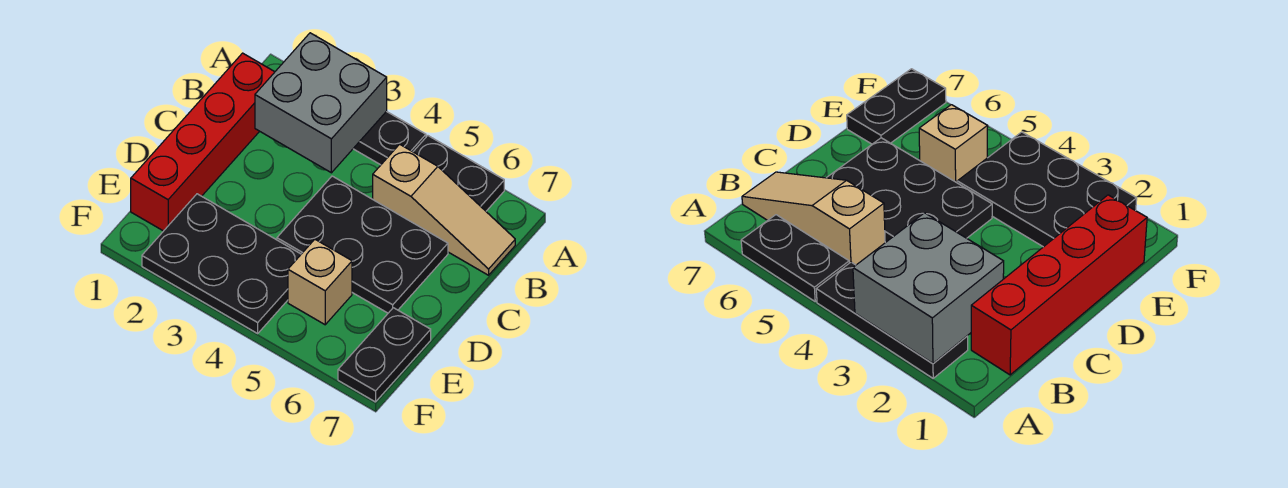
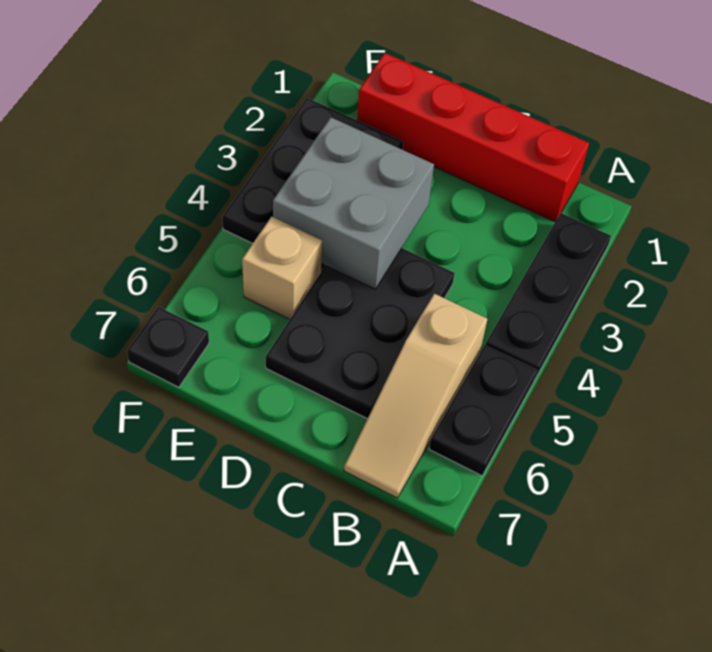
grey brick A2:B3 level 2 -> grey brick D3:E4 level 2
black plate E7:F7 level 1 -> black plate F7 level 1

